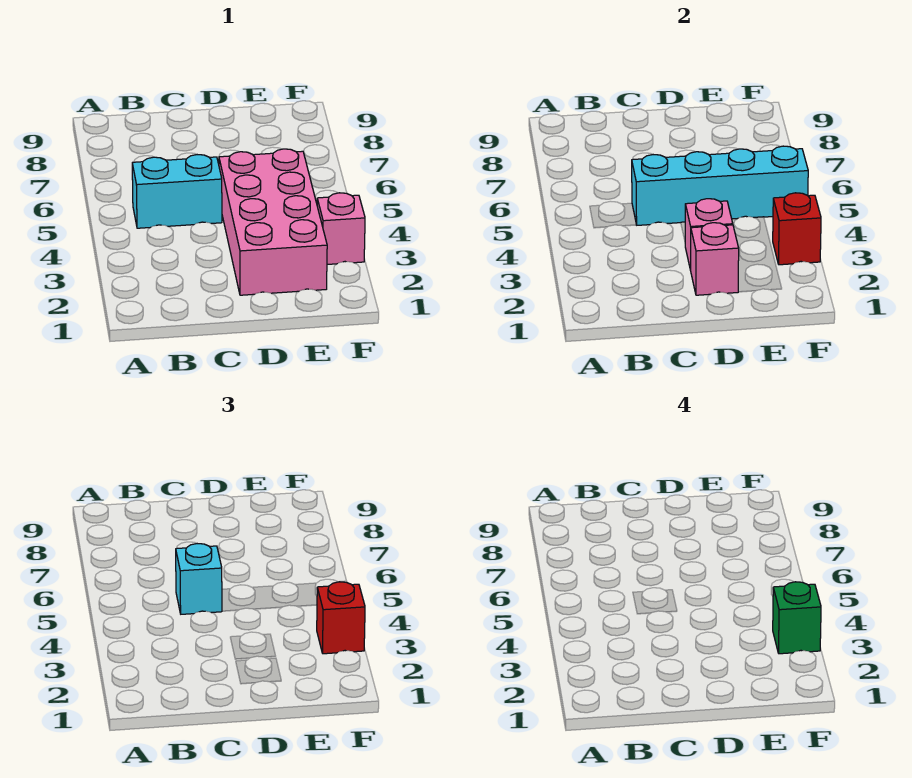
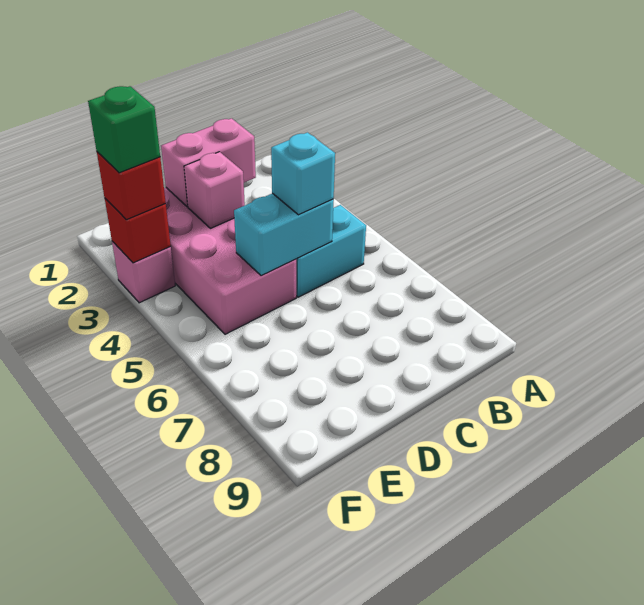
cyan brick C5:F5 level 2 -> cyan brick C5:D5 level 2
pink brick D2 level 2 -> pink brick C2:D2 level 2

